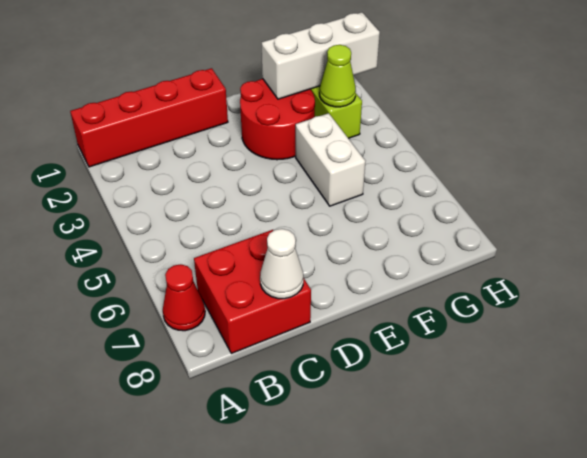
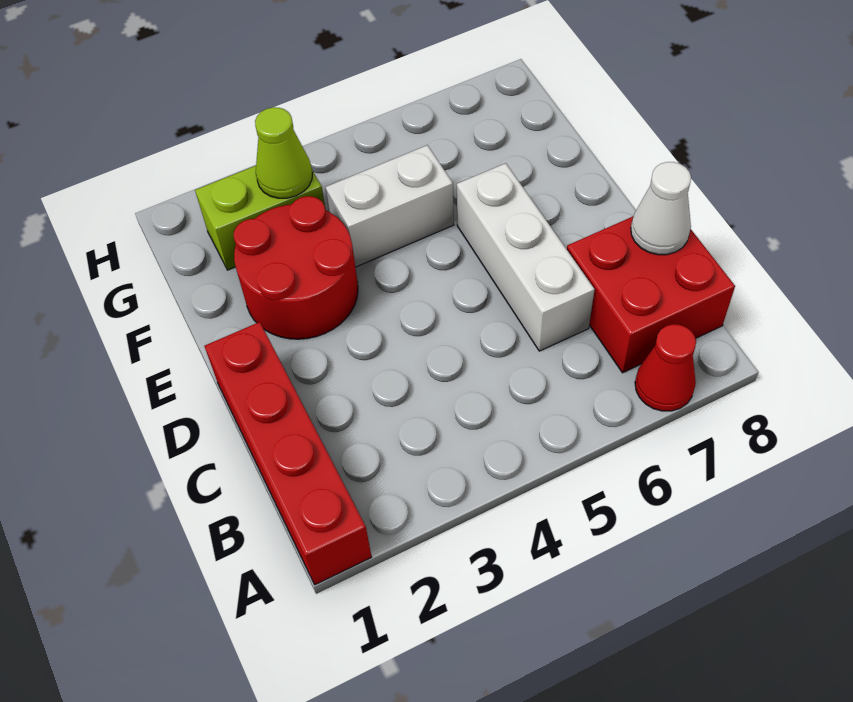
white brick F2:H2 level 2 -> white brick C6:E6 level 1

